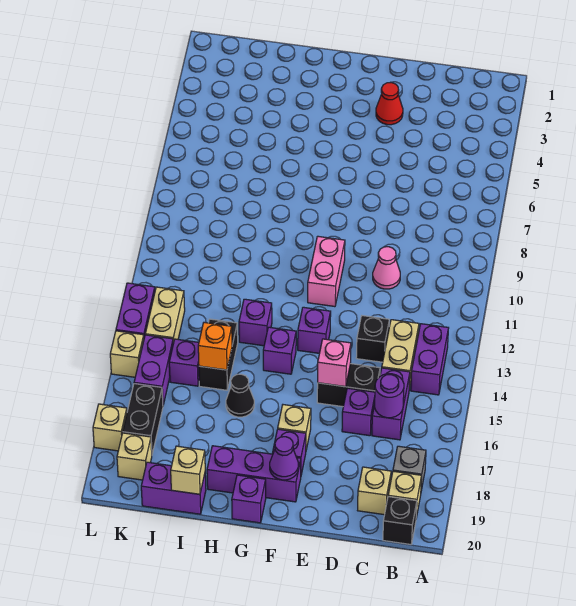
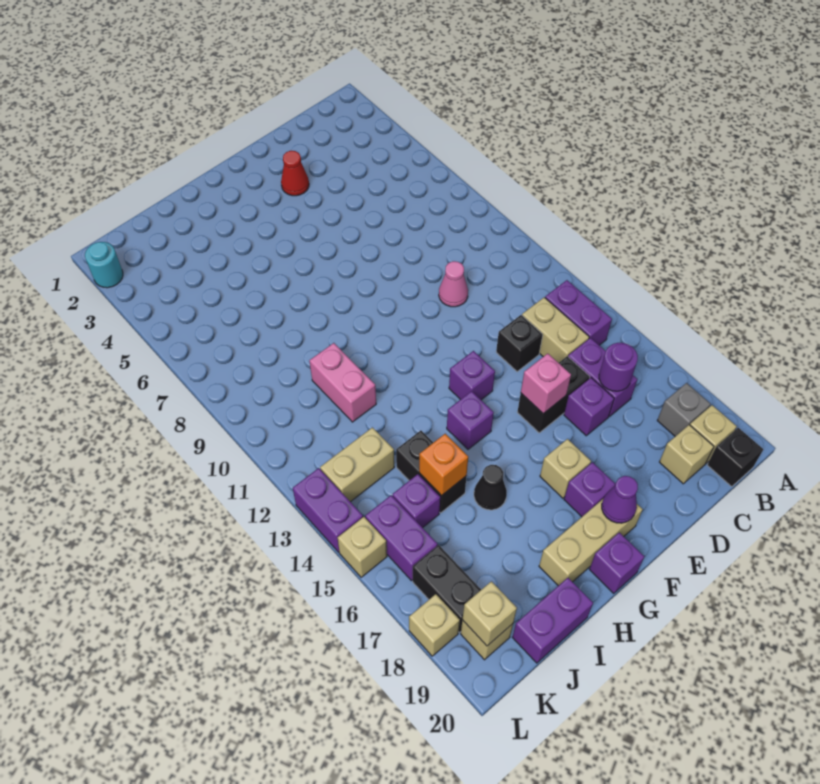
pink brick F10:F11 level 1 -> pink brick I10:I11 level 1
purple brick F19:H19 level 1 -> tan brick F19:H19 level 1
purple brick H13 level 1 -> none
tan brick I20 level 2 -> tan brick K19 level 2
tan brick K13:K14 level 1 -> tan brick J13:K13 level 1
none -> cyan round brick L2 level 1

